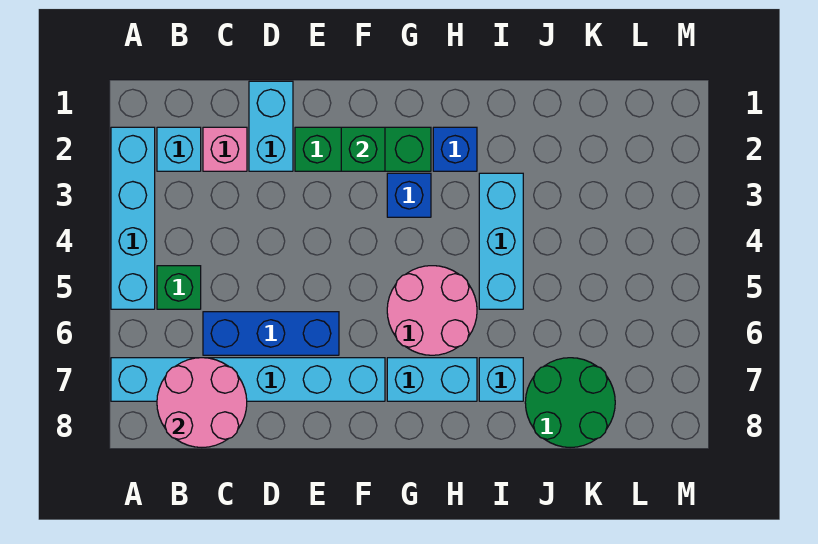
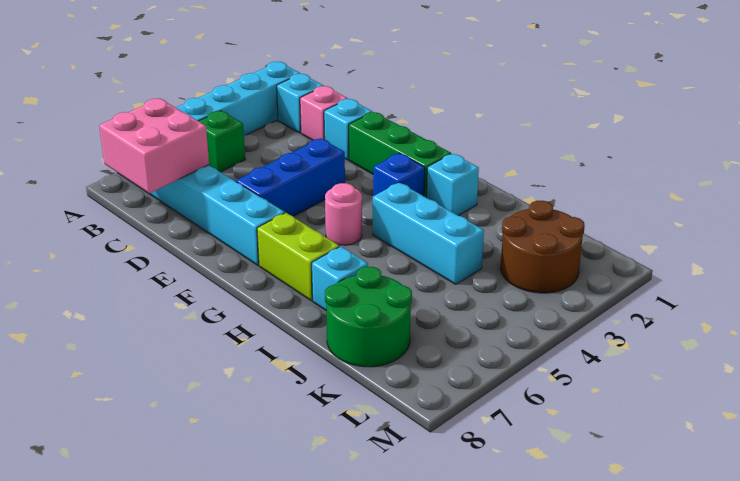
pink round brick B7:C8 level 2 -> pink brick B7:C8 level 2
blue brick C6:E6 level 1 -> blue brick E4:E6 level 1
cyan brick D1:D2 level 1 -> cyan brick D2 level 1
green brick F2 level 2 -> none
pink round brick G5:H6 level 1 -> pink round brick G5 level 1
cyan brick G7:H7 level 1 -> lime brick G7:H7 level 1
blue brick H2 level 1 -> cyan brick H2 level 1
cyan brick I3:I5 level 1 -> cyan brick H4:J4 level 1
none -> brown round brick K2:L3 level 1

